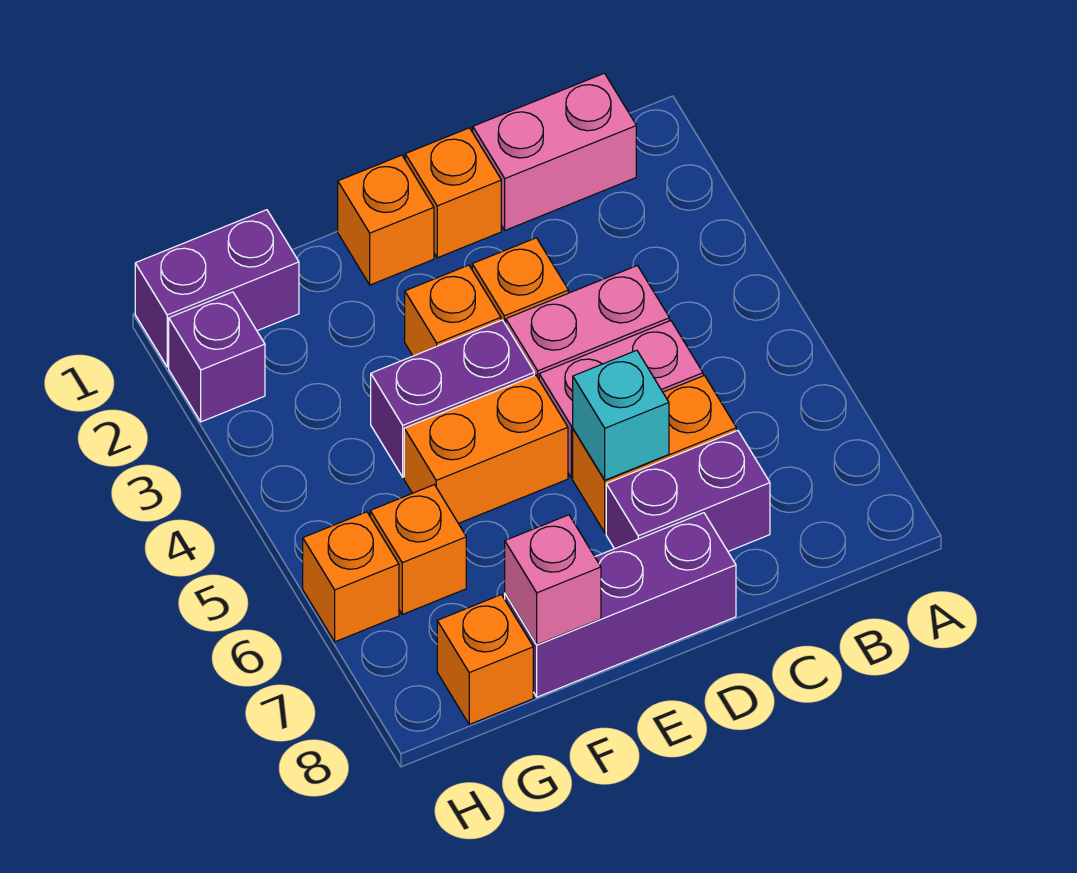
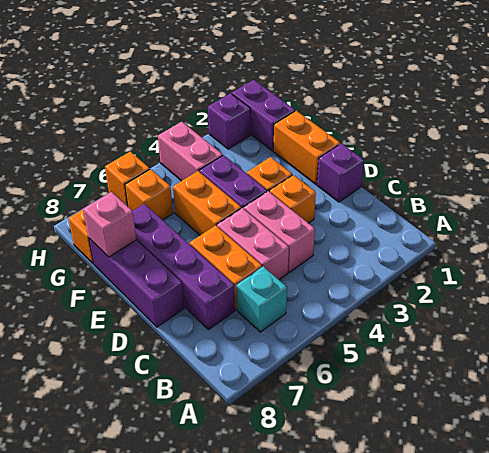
pink brick B1:C1 level 1 -> pink brick G4:H4 level 1
purple brick C7:D7 level 1 -> purple brick C7:F7 level 1
orange brick D1 level 1 -> purple brick D1 level 1
cyan brick D6 level 2 -> cyan brick B6 level 1
orange brick E1 level 1 -> orange brick E1:F1 level 1

